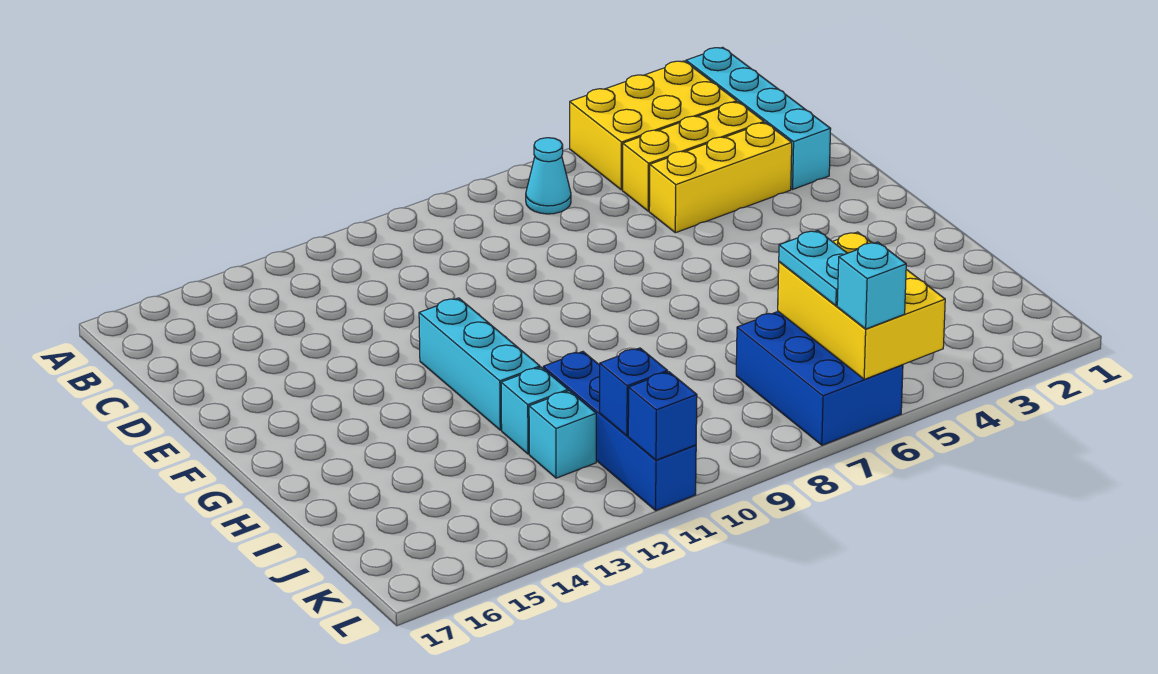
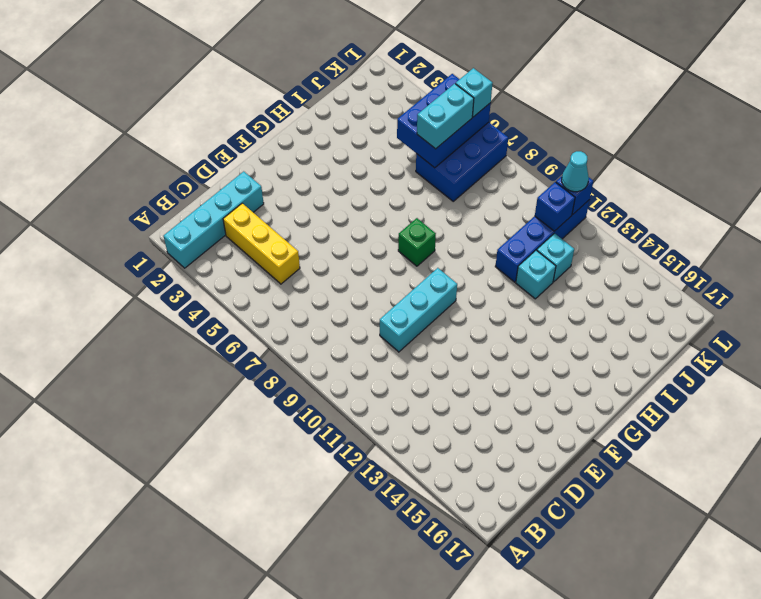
yellow brick A3:B5 level 1 -> none
cyan cone B7 level 1 -> cyan cone L11 level 3
yellow brick D3:D5 level 1 -> none
cyan brick F12:H12 level 1 -> cyan brick D10:F10 level 1
none -> green brick G8 level 1
yellow brick J5:L6 level 2 -> blue brick J5:L6 level 2
cyan plate J6:K6 level 3 -> cyan brick J6:K6 level 3

